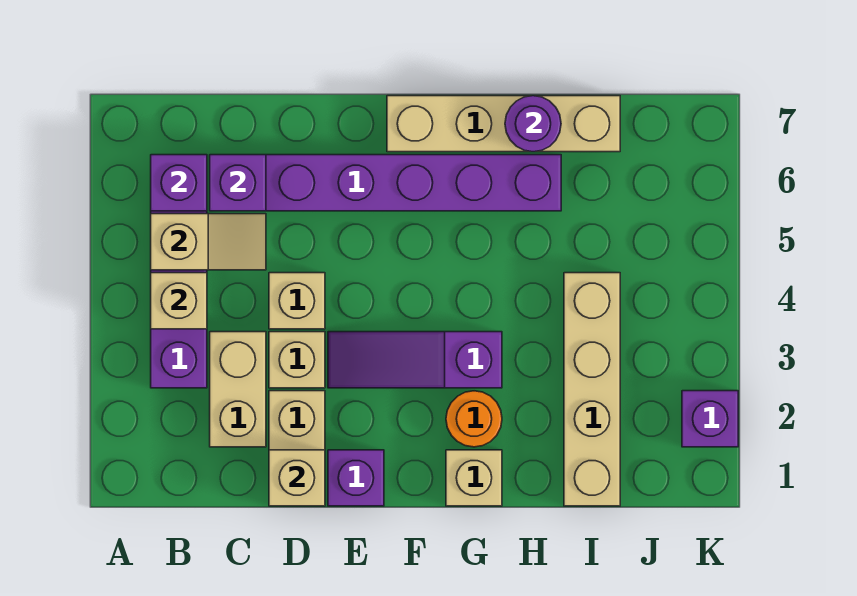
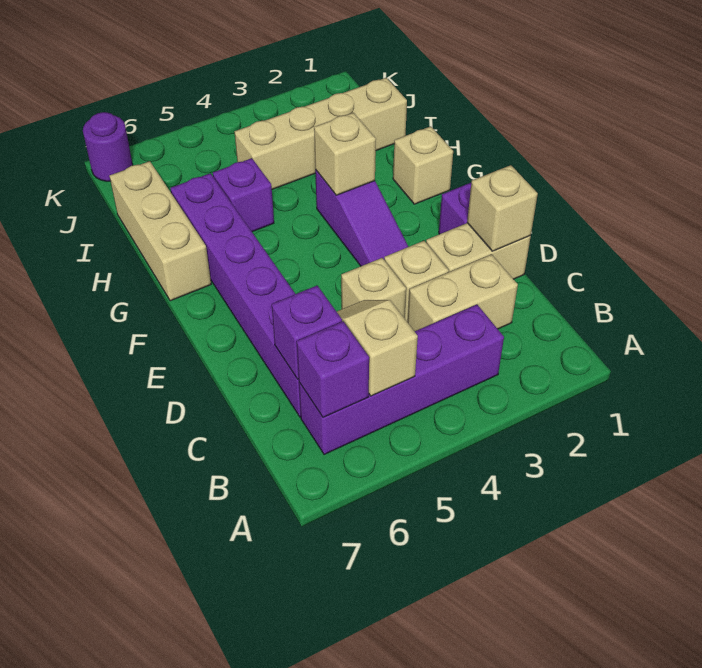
tan brick B4 level 2 -> tan brick G3 level 2
tan brick F7:I7 level 1 -> tan brick G7:I7 level 1
orange round brick G2 level 1 -> none
purple round brick H7 level 2 -> purple round brick K7 level 1
purple brick K2 level 1 -> purple brick H5 level 1

